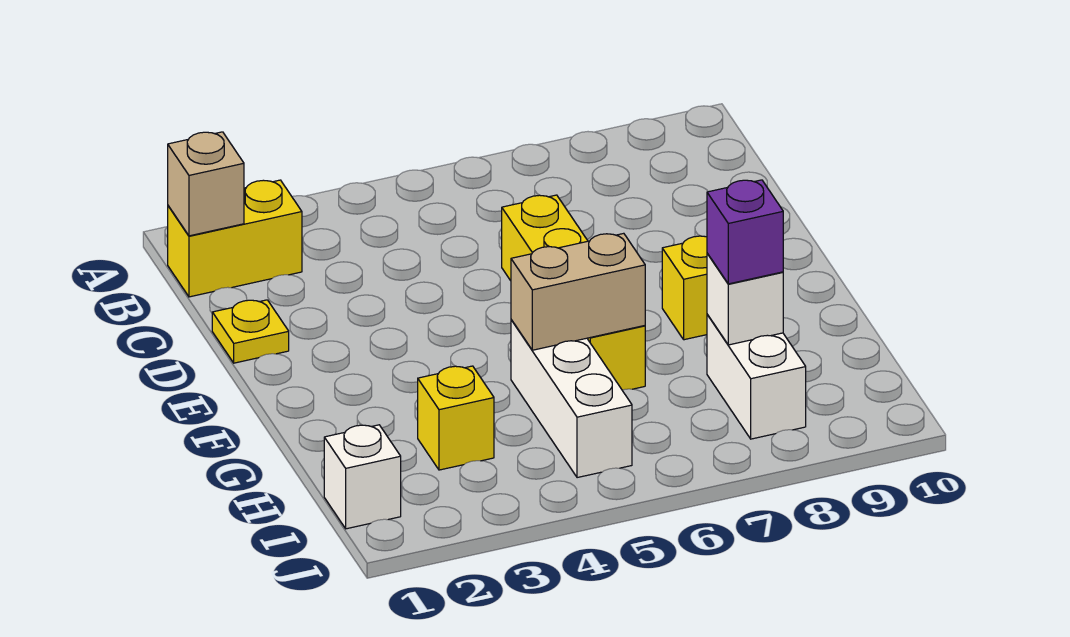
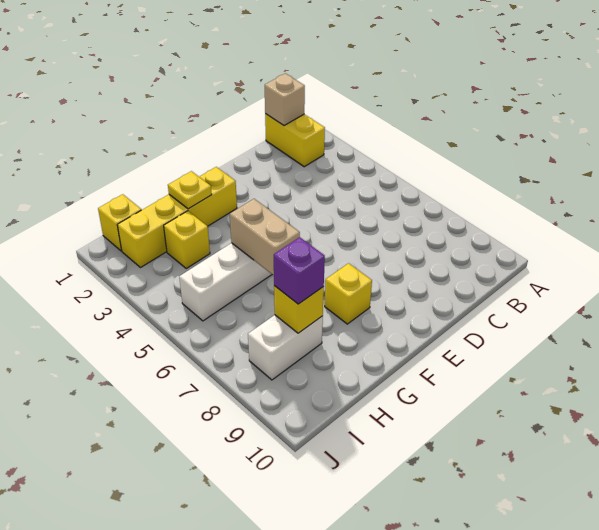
yellow plate D1 level 1 -> yellow plate G2 level 2
yellow brick D6:G6 level 1 -> yellow brick F2:I2 level 1
white brick H8 level 2 -> yellow brick H8 level 2
white brick I1 level 1 -> yellow brick I1 level 1

